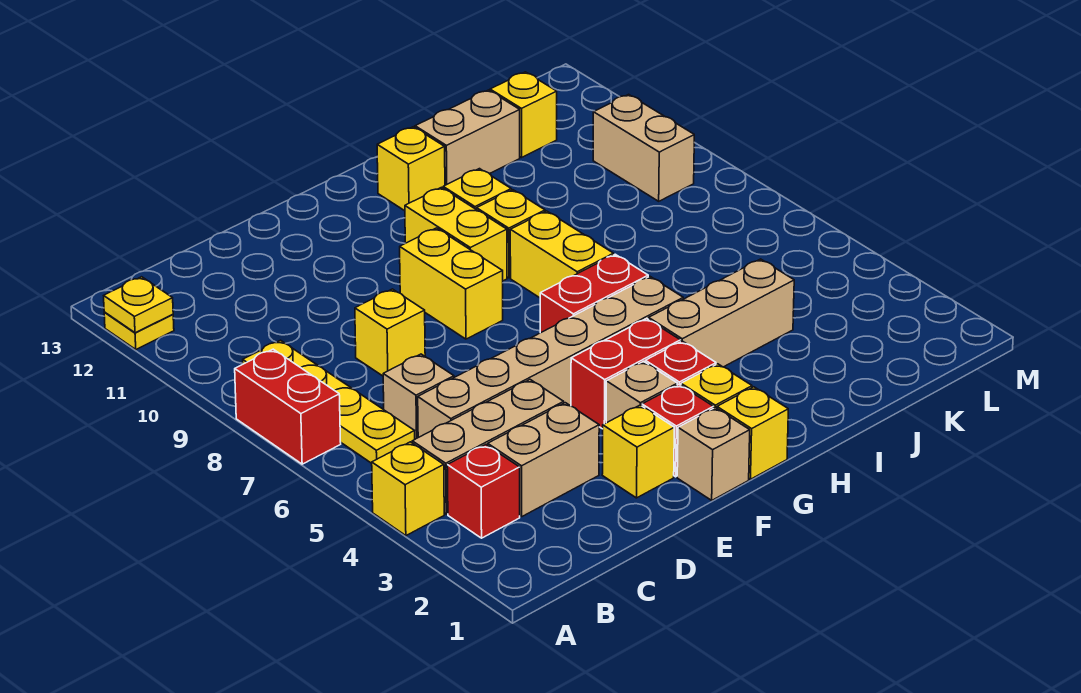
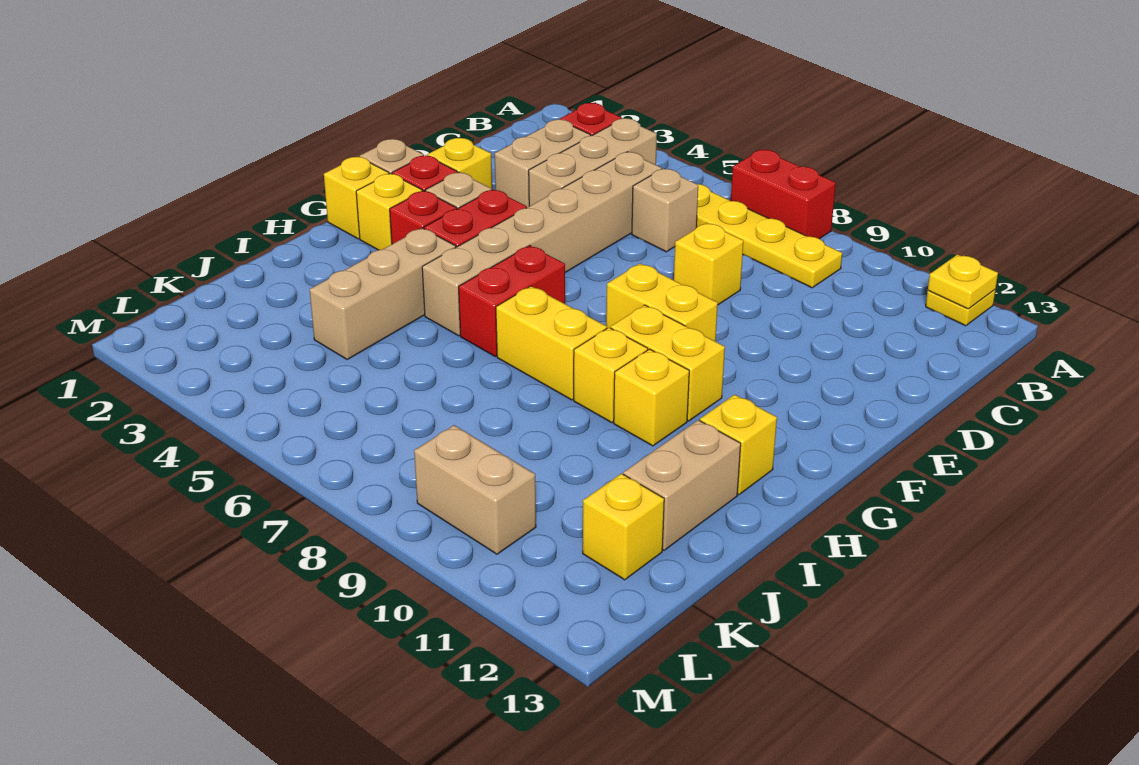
yellow brick A4 level 1 -> none

